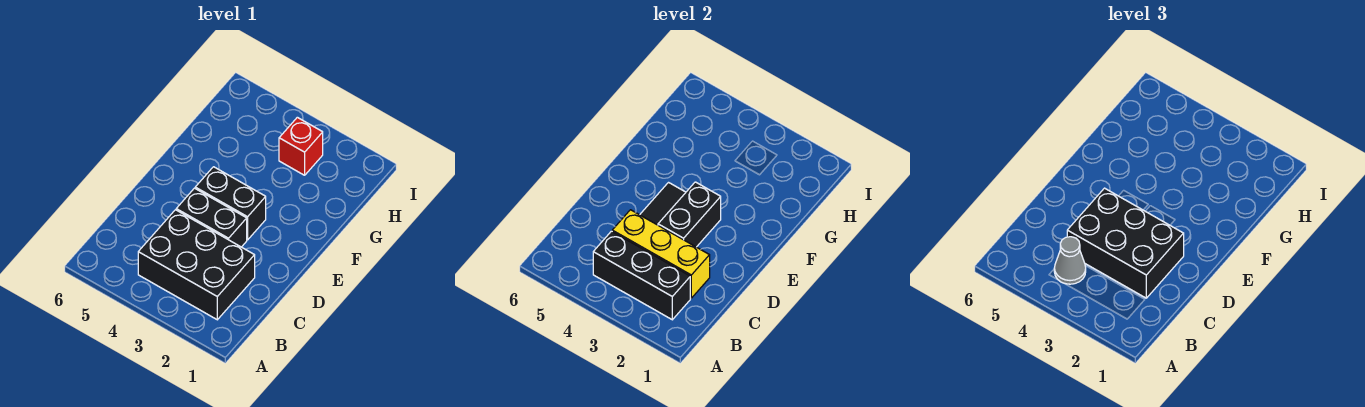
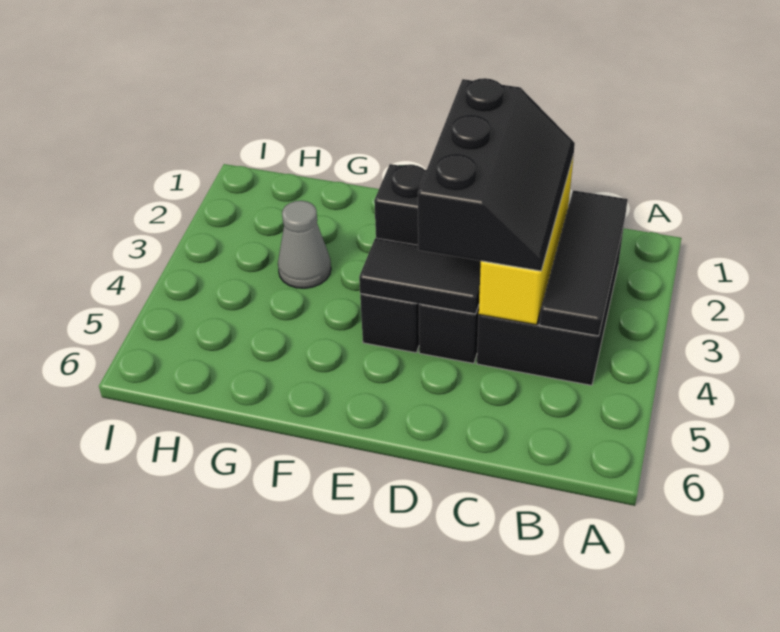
black brick B2:B4 level 2 -> black tile B2:B4 level 2
grey cone B4 level 3 -> grey cone G3 level 1
black brick C2:D4 level 3 -> black slope C2:D4 level 3 top D
red brick H3 level 1 -> none

